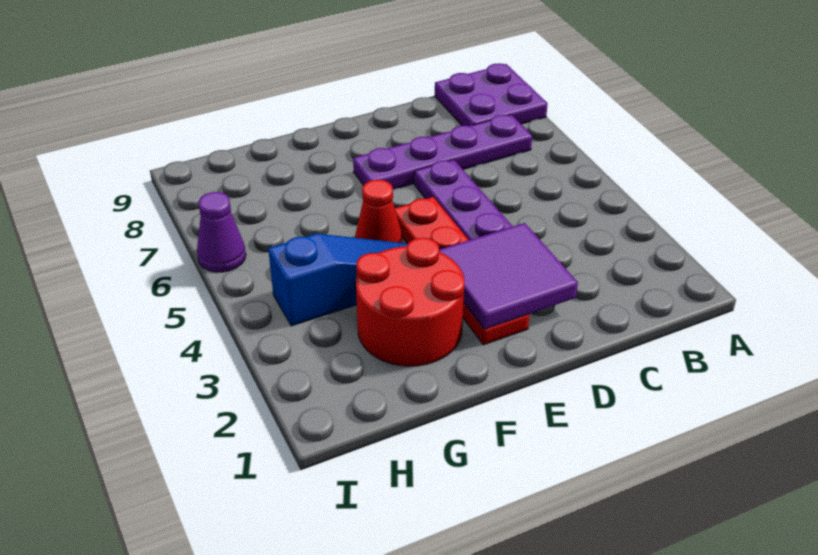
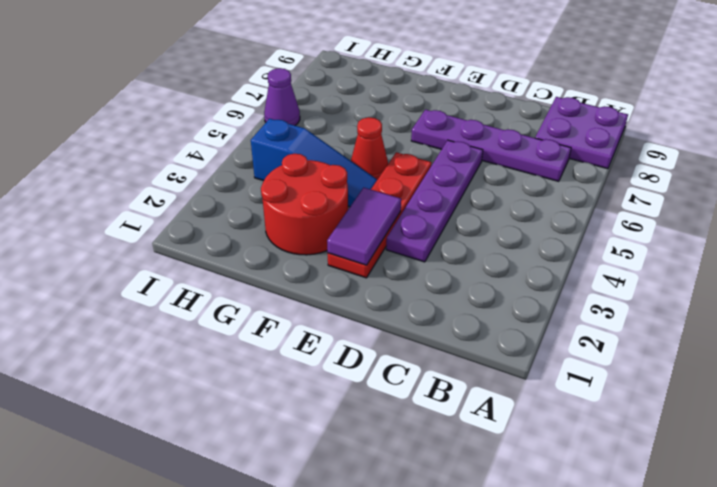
purple tile D2:E3 level 2 -> purple tile E2:E3 level 2

